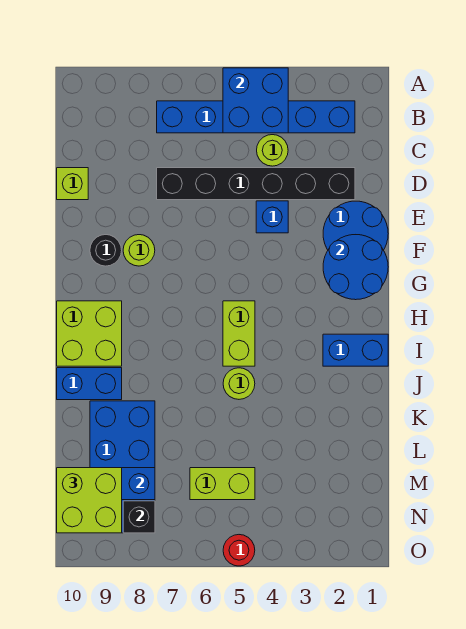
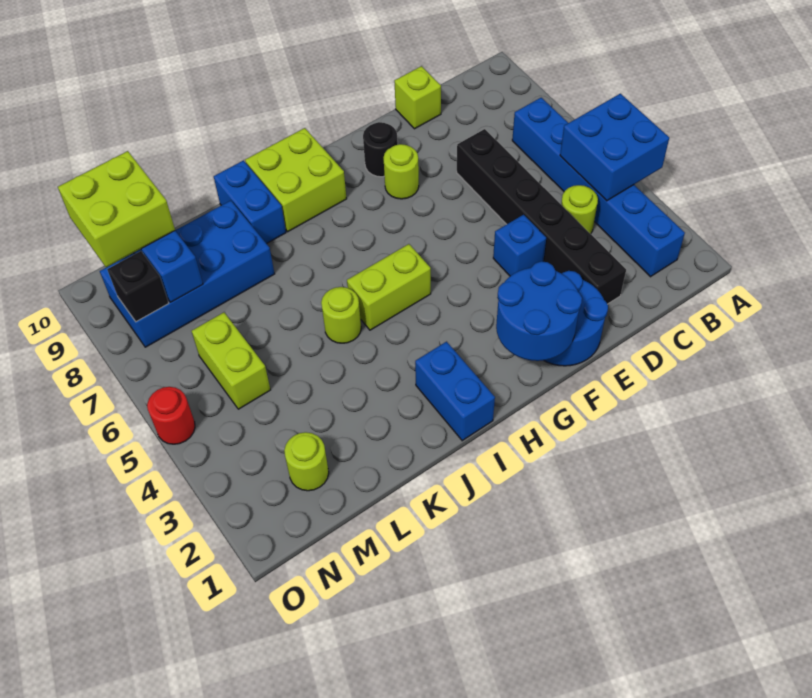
none -> lime round brick M2 level 1

